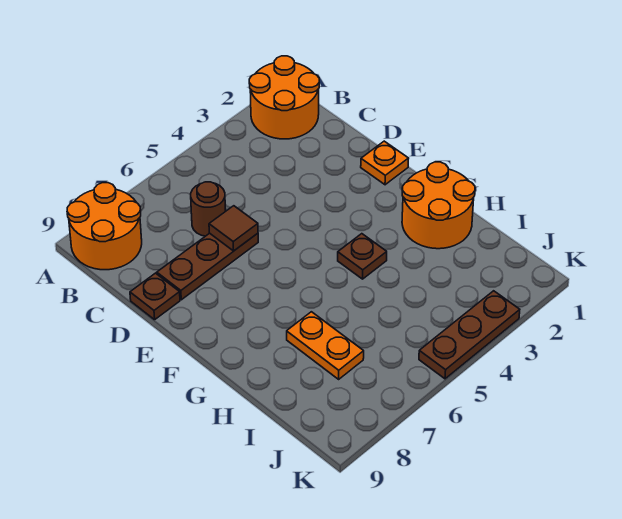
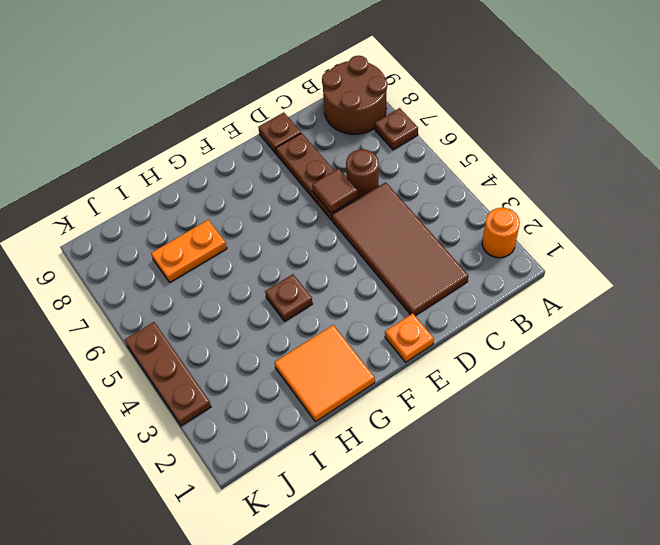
orange round brick A1:B2 level 1 -> orange round brick A2 level 1
none -> brown plate A7 level 1
orange round brick A8:B9 level 1 -> brown round brick A8:B9 level 1
none -> brown tile C2:D5 level 1
orange round brick G1:H2 level 1 -> orange tile G1:H2 level 1

